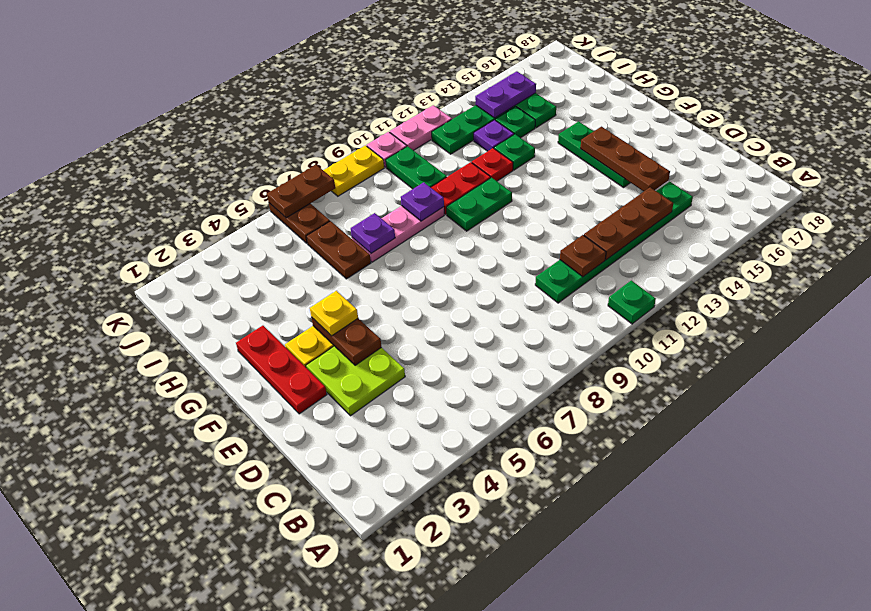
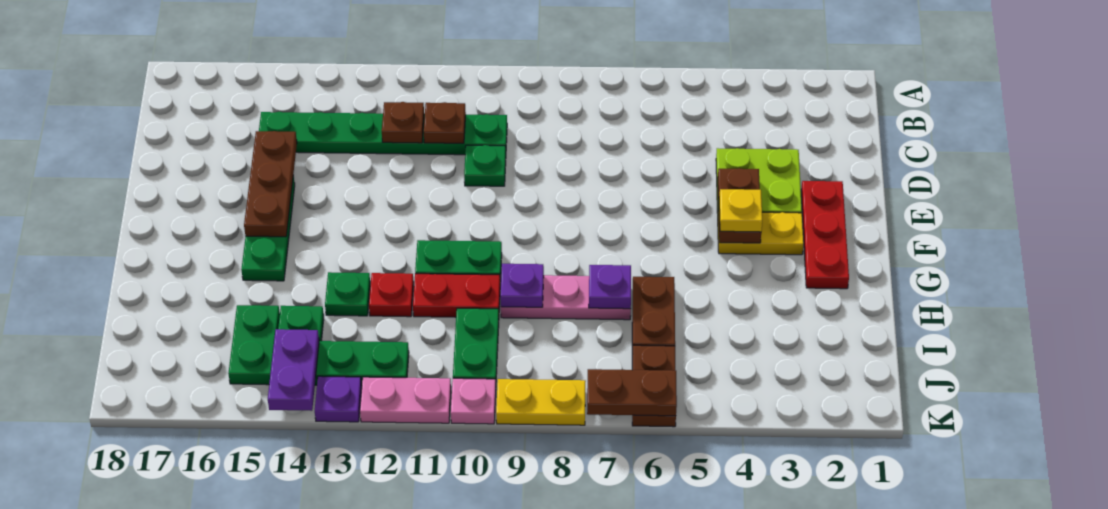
green plate A11 level 1 -> green plate D10 level 1
brown plate C12:C14 level 2 -> brown plate C12 level 2
purple plate I13 level 1 -> purple plate K13 level 1
purple plate J14:J15 level 2 -> purple plate J14:K14 level 2

